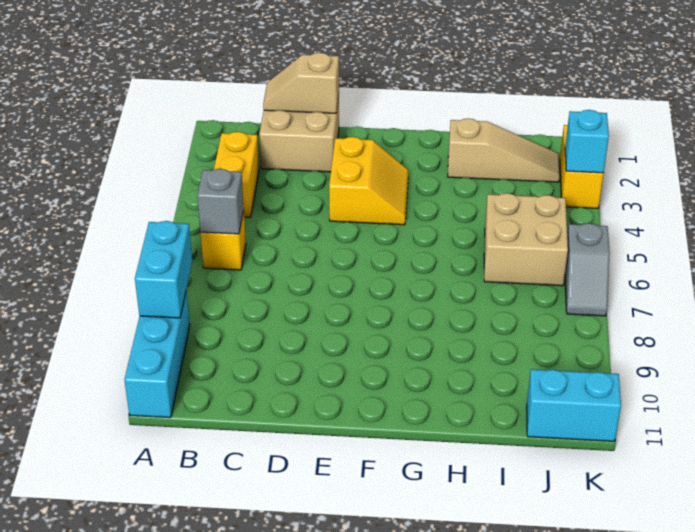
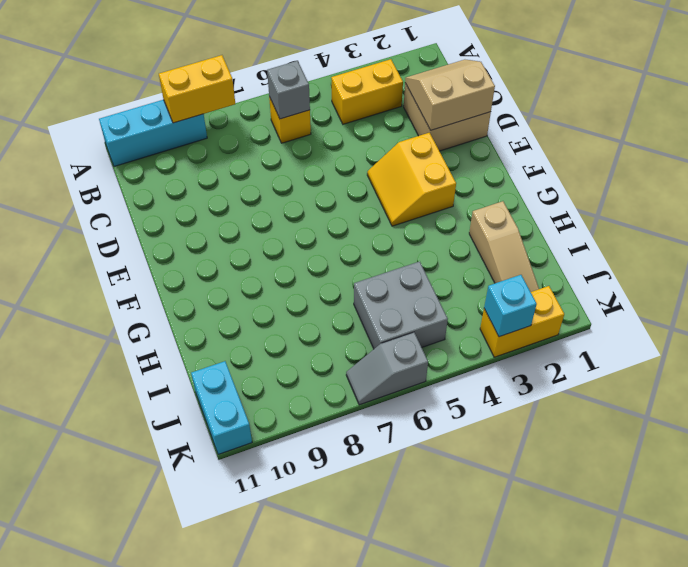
cyan brick A8:A9 level 2 -> yellow brick A8:A9 level 2
tan slope C1:D1 level 2 top D -> tan slope C1:D2 level 2 top D
yellow slope E3:F4 level 1 top E -> yellow slope E3:F4 level 1 top 3
tan brick I5:J6 level 1 -> grey brick I5:J6 level 1

